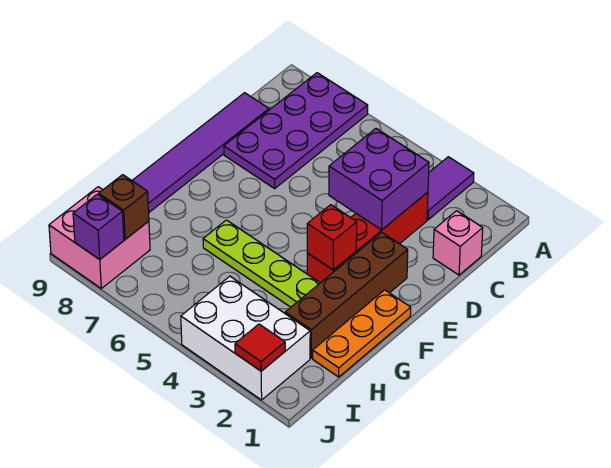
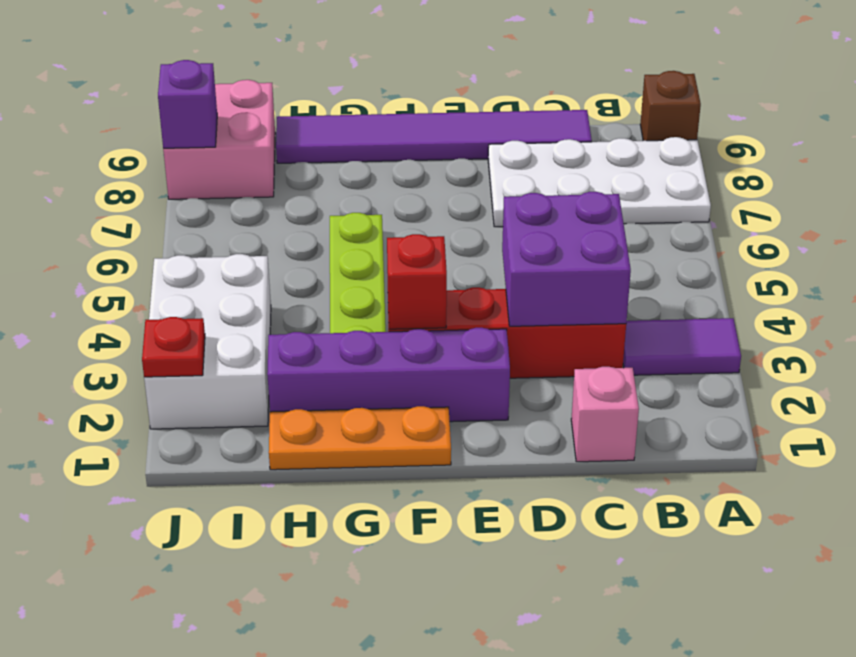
purple plate A7:D8 level 1 -> white plate A7:D8 level 1
brown brick E2:H2 level 1 -> purple brick E2:H2 level 1
brown brick I8 level 2 -> brown brick A9 level 1
red tile J2 level 2 -> red plate J2 level 2

